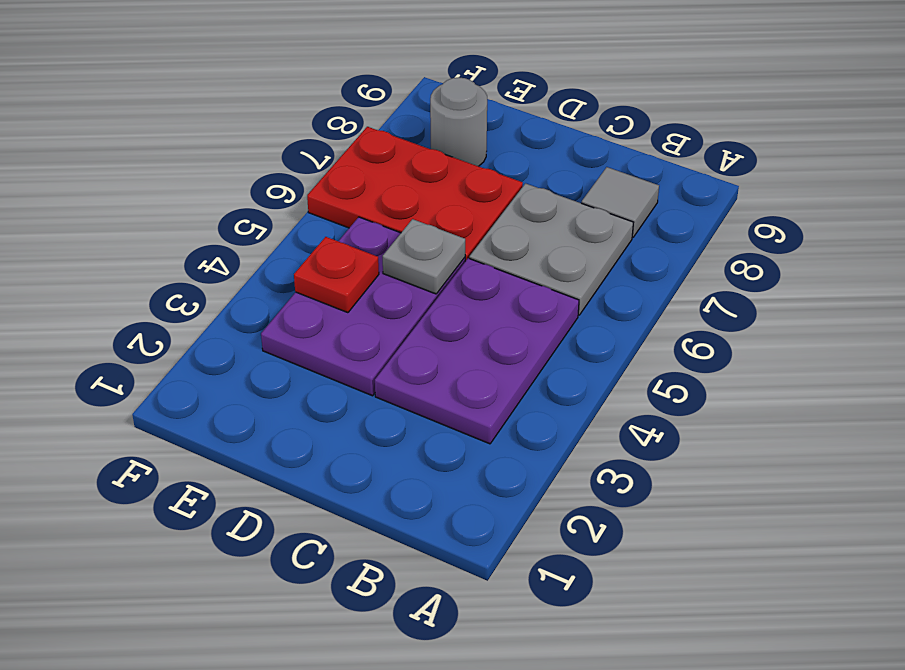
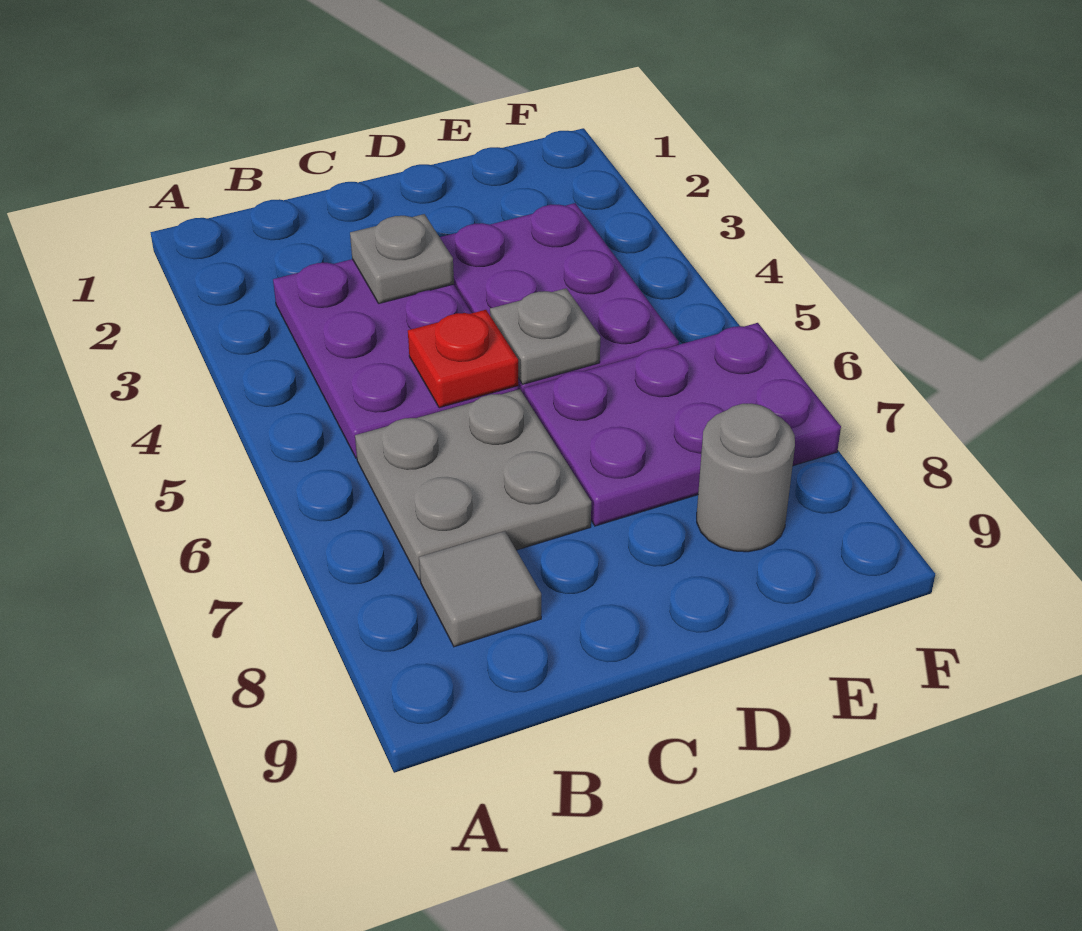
none -> grey plate C3 level 2
red plate D6:F7 level 1 -> purple plate D6:F7 level 1
red plate E4 level 2 -> red plate C5 level 2

